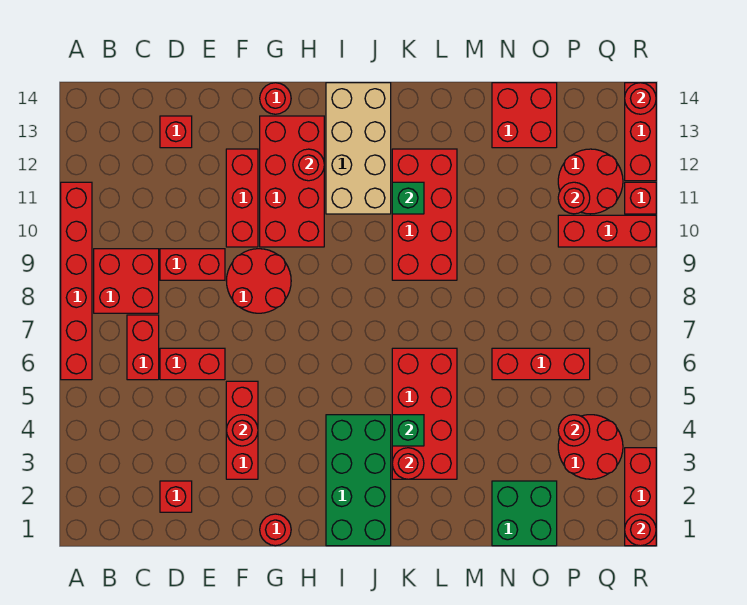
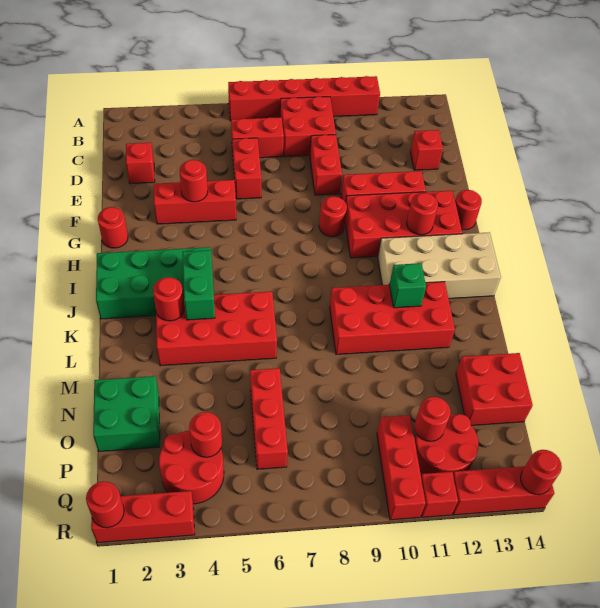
red round brick F8:G9 level 1 -> red round brick G9 level 1
green brick K4 level 2 -> green brick J4:K4 level 2

